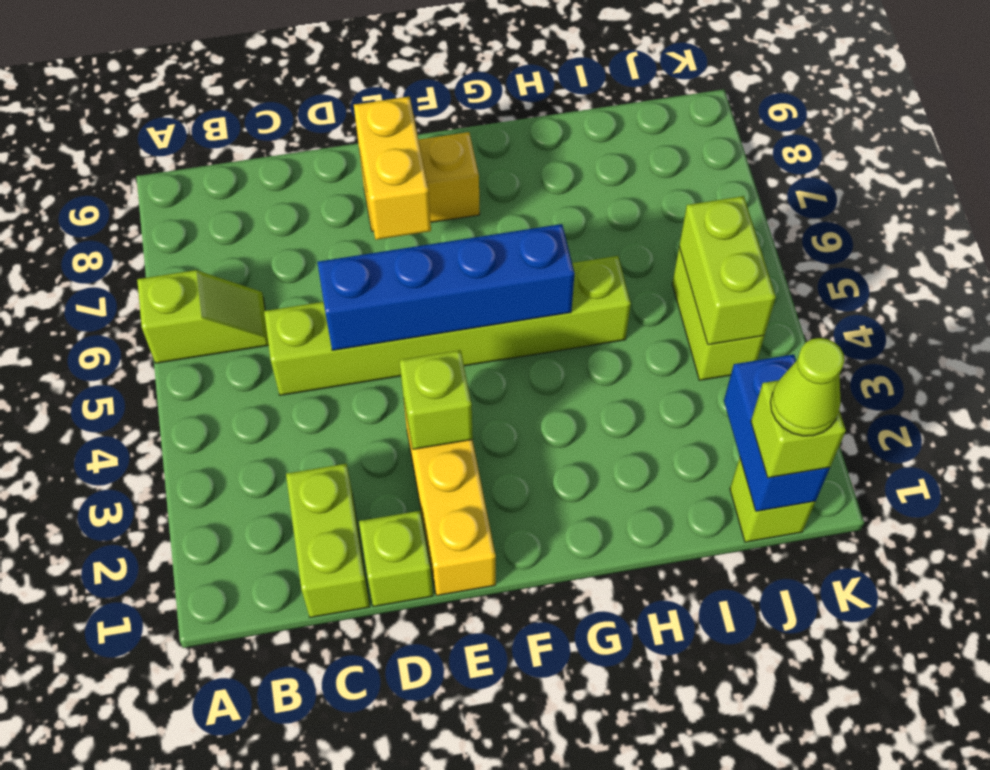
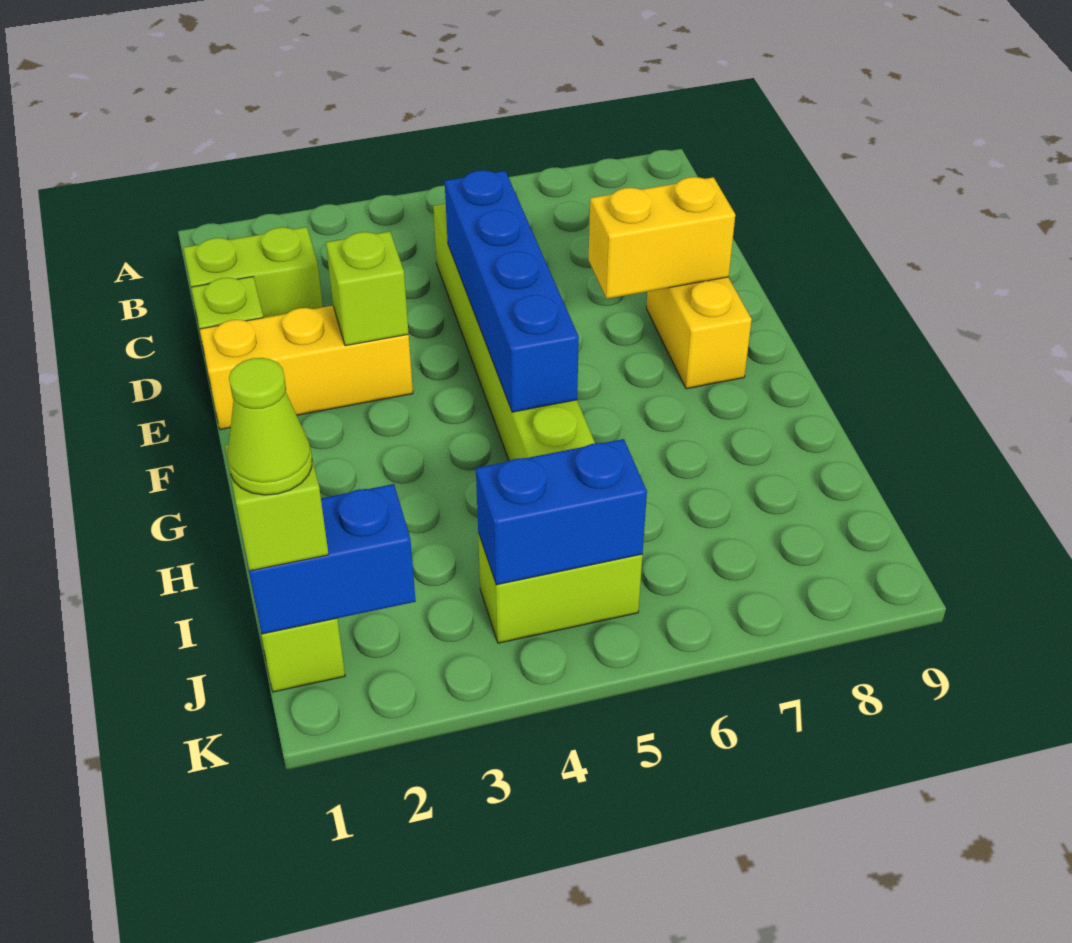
lime slope A6:B6 level 1 top A -> none
lime brick J4:J5 level 2 -> blue brick J4:J5 level 2

